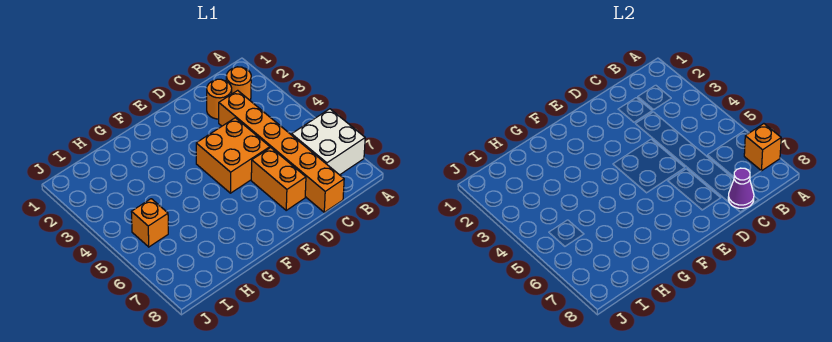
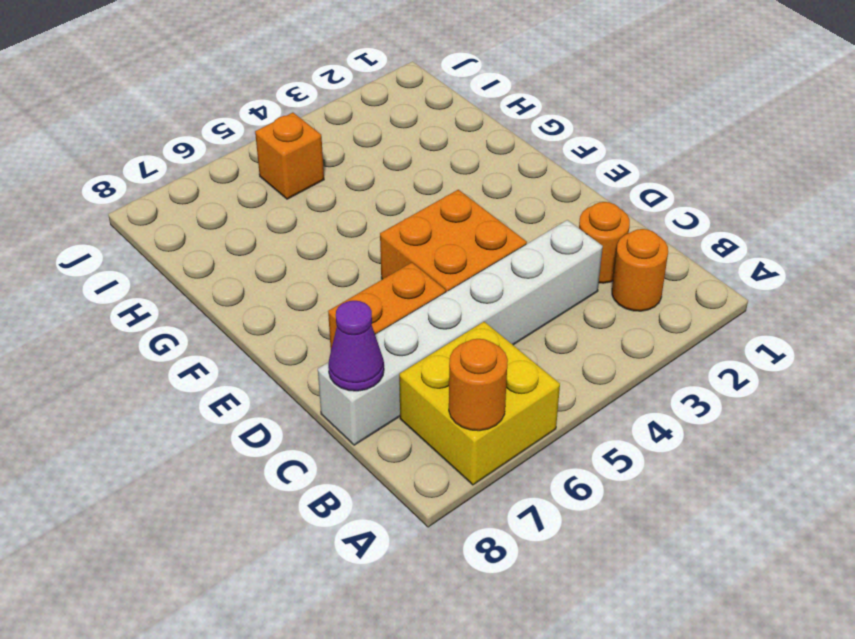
white brick A6:B7 level 1 -> yellow brick A6:B7 level 1
orange brick A7 level 2 -> orange round brick A7 level 2
orange brick C3:C8 level 1 -> white brick C3:C8 level 1

